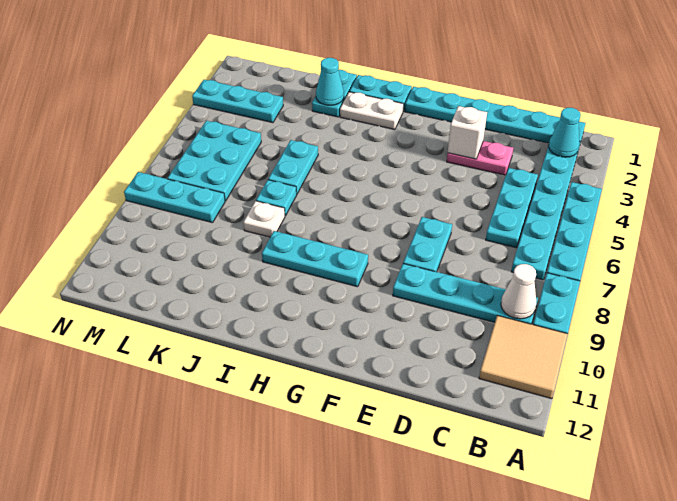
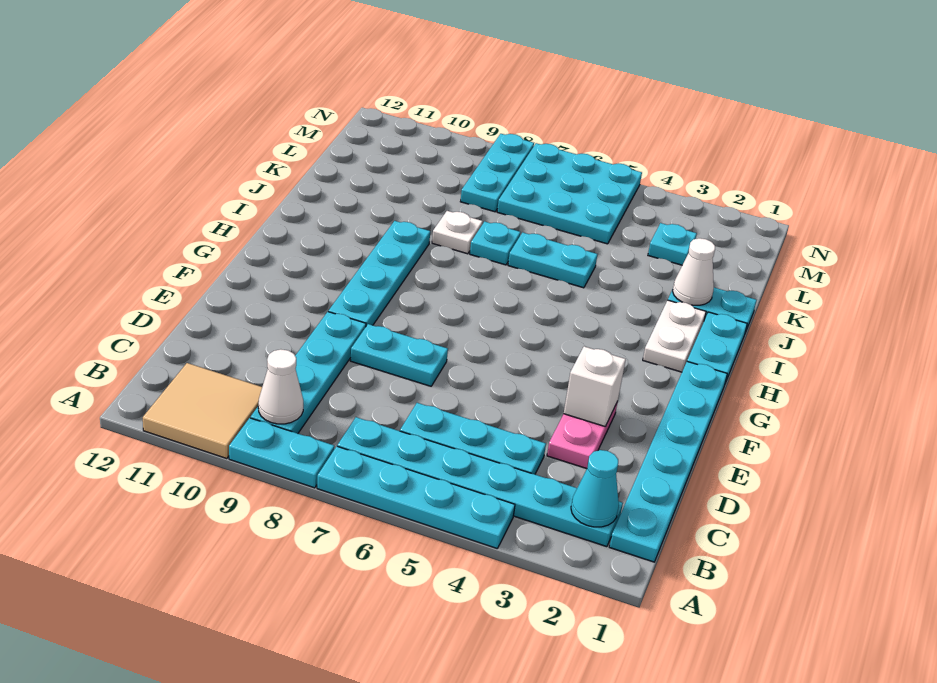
cyan plate G9:I9 level 1 -> cyan plate F9:I9 level 1
cyan cone J2 level 2 -> white cone J2 level 2
cyan plate L3:N3 level 1 -> cyan plate L3 level 1
cyan plate L5:M7 level 1 -> cyan plate L5:N7 level 1

